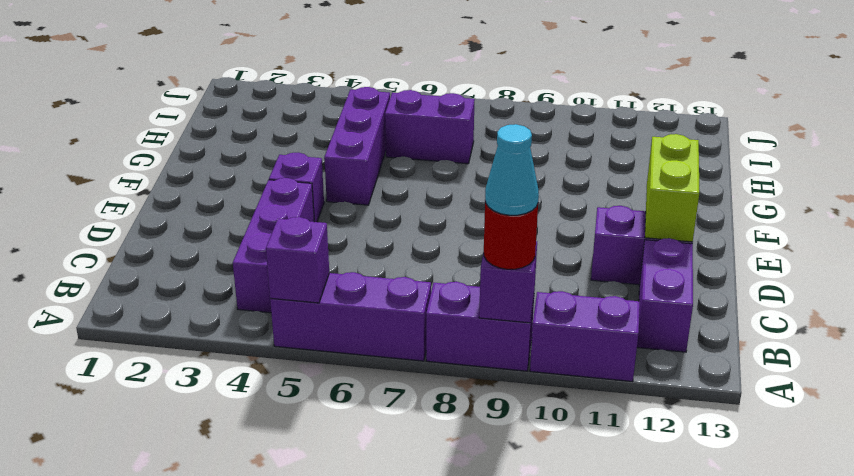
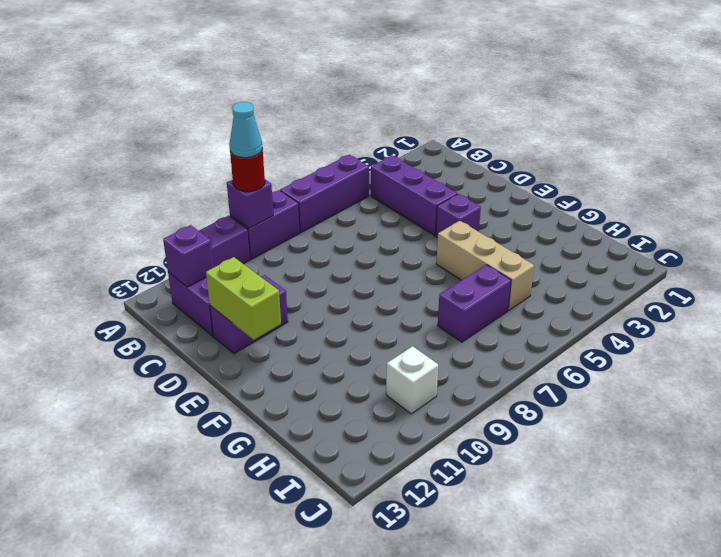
purple brick A5 level 2 -> purple brick B12 level 2
purple brick F5:H5 level 1 -> tan brick F5:H5 level 1
none -> white brick I10 level 1

